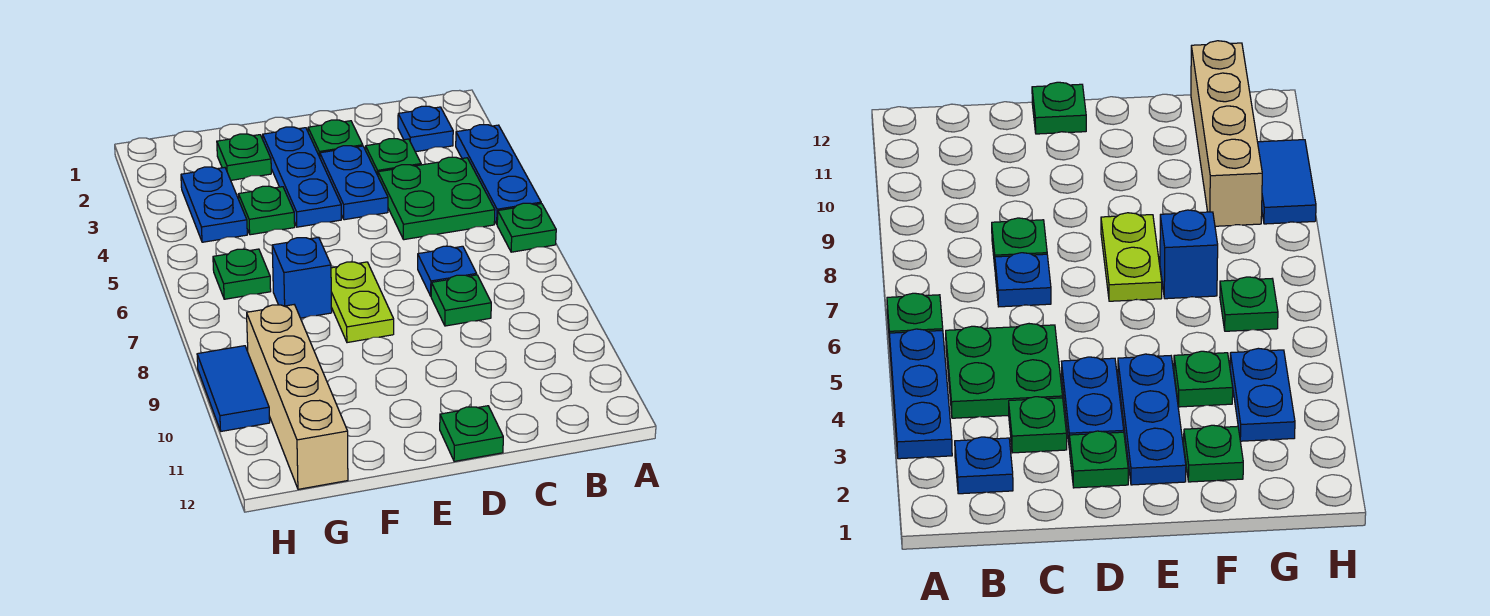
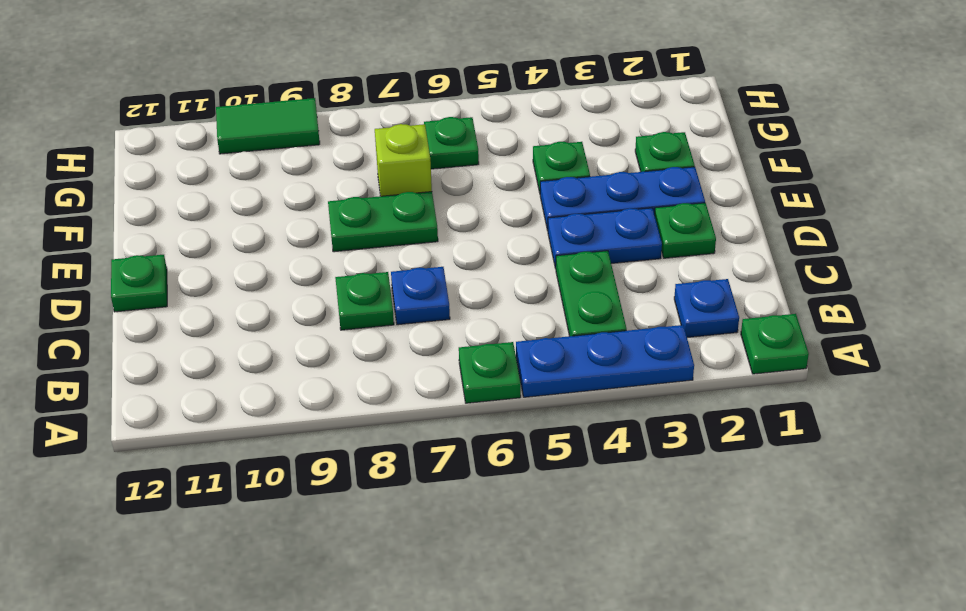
green plate B4:C5 level 1 -> green plate B4:C4 level 1
green plate C3 level 1 -> green plate A1 level 1
lime plate E7:E8 level 1 -> green plate E7:E8 level 1
blue brick F7 level 1 -> lime brick F7 level 1
blue plate G3:G4 level 1 -> none
tan brick G9:G12 level 1 -> none
blue tile H9:H10 level 1 -> green tile H9:H10 level 1

